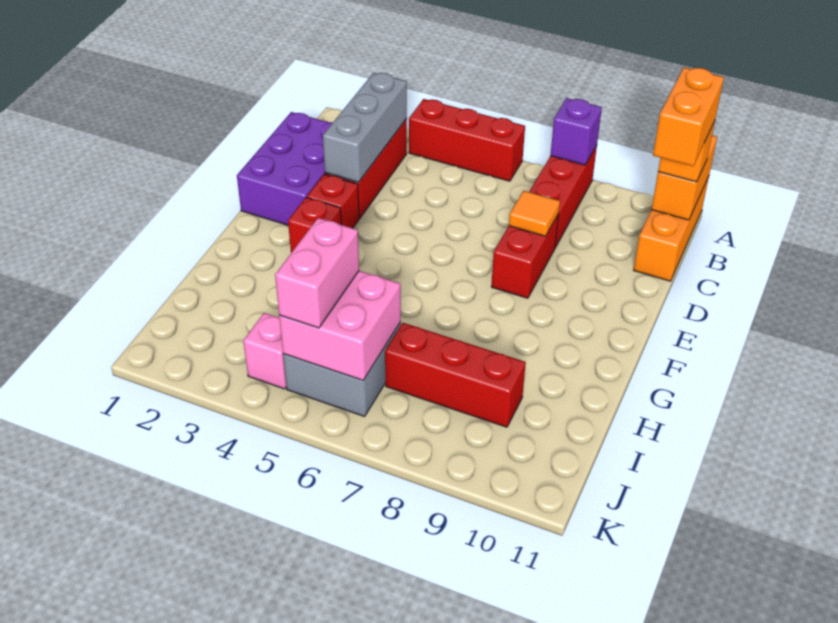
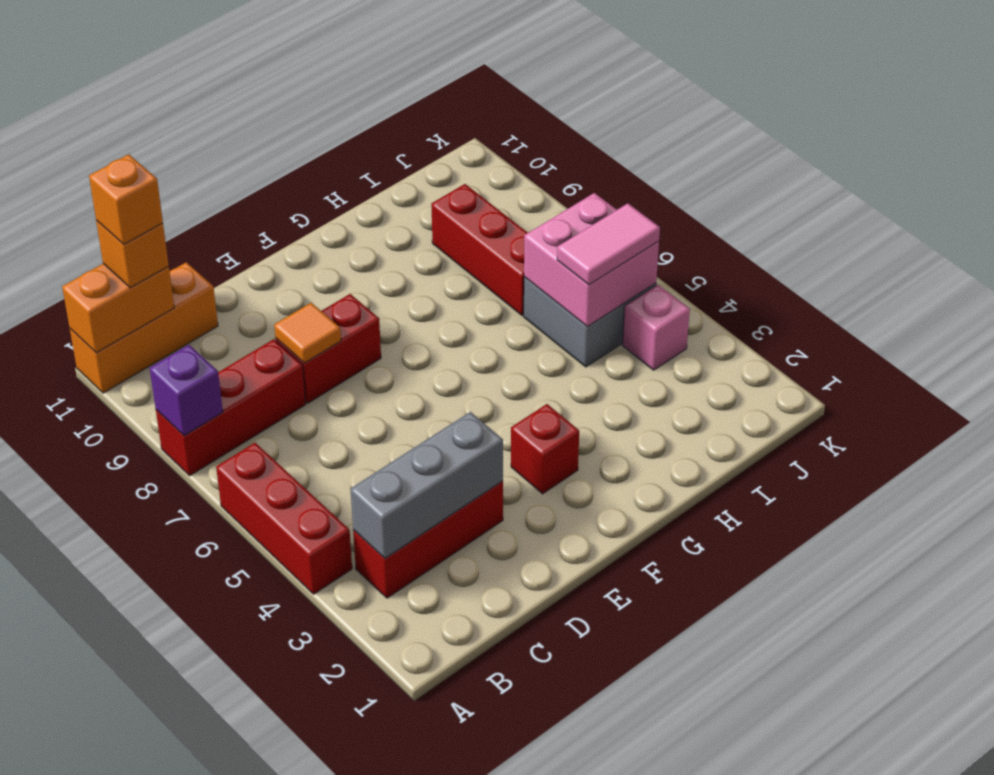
orange brick B11:C11 level 4 -> orange brick B11 level 4
purple brick C1:E2 level 1 -> none
red brick E3 level 1 -> none
pink brick I5:J5 level 3 -> pink tile I5:J5 level 3

